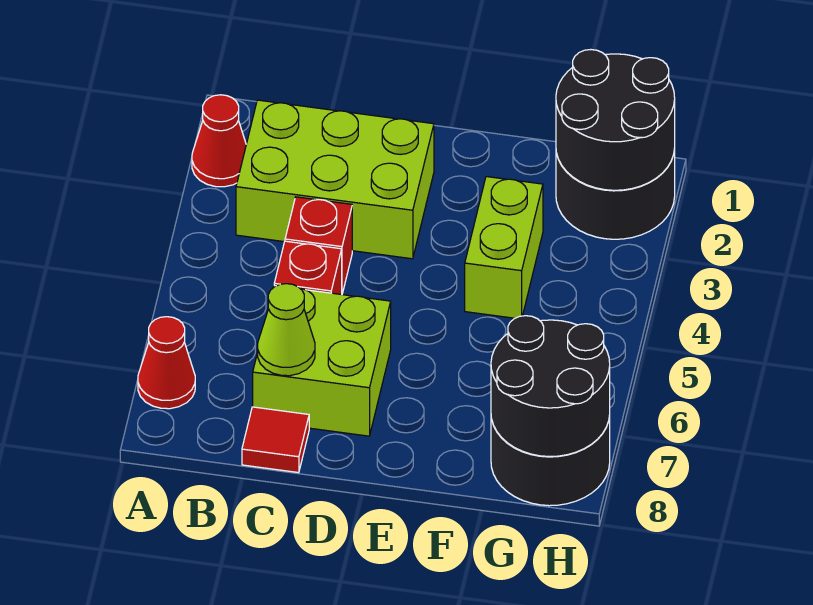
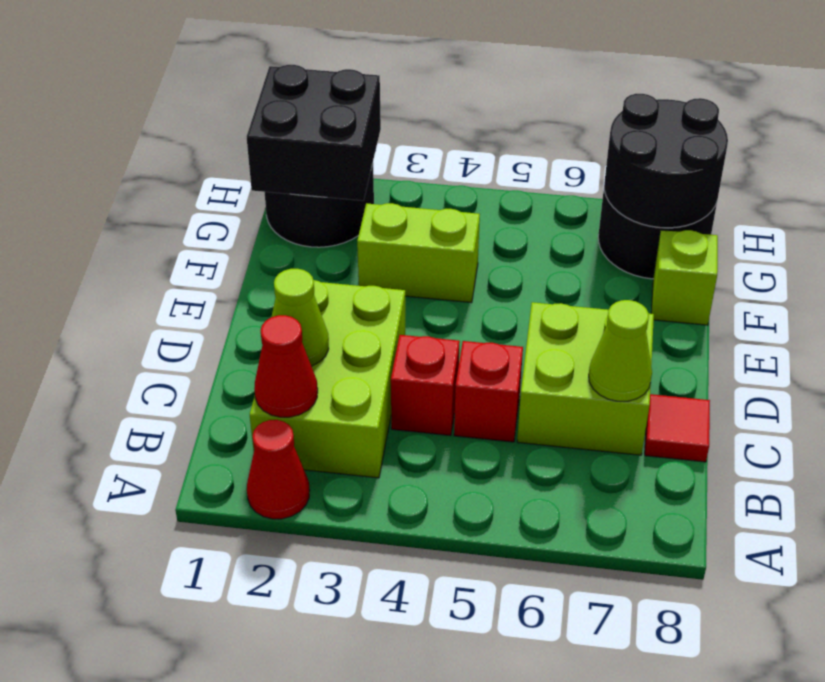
red cone A7 level 1 -> red cone B2 level 2
none -> lime cone C2 level 2
none -> lime brick F8 level 1
black round brick G1:H2 level 2 -> black brick G1:H2 level 2

